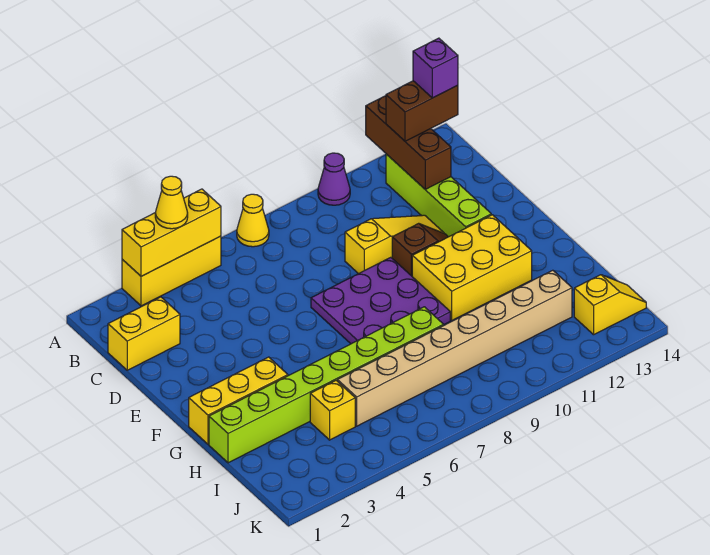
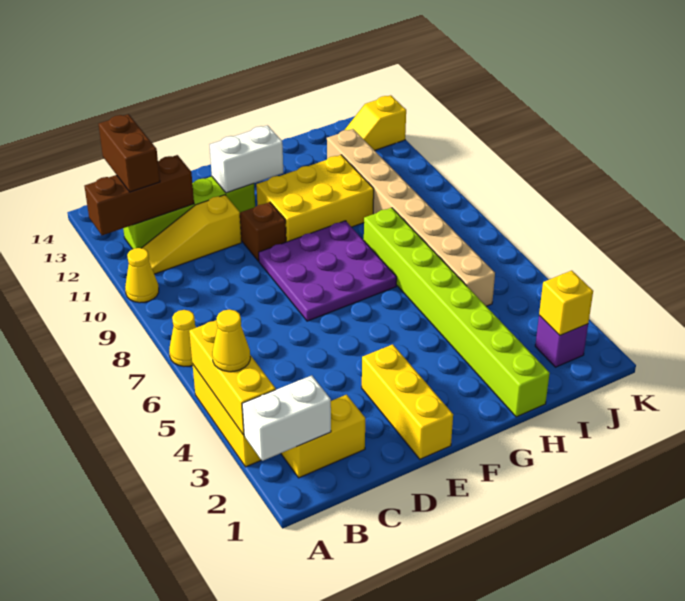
none -> white brick A2:B2 level 2
purple cone A10 level 1 -> yellow cone A10 level 1
purple brick B13 level 4 -> purple brick J2 level 1
yellow brick C1:C2 level 1 -> yellow brick B2:C2 level 1
yellow slope D9:D11 level 1 top 9 -> yellow slope B11:D11 level 1 top D
none -> white brick E12:F12 level 2
yellow brick F10:G12 level 1 -> yellow brick F10:H11 level 1
yellow brick G1:G3 level 1 -> yellow brick E1:E3 level 1
yellow brick I4 level 1 -> yellow brick J2 level 2
yellow slope J13:J14 level 1 top 13 -> yellow slope J13:K13 level 1 top K

